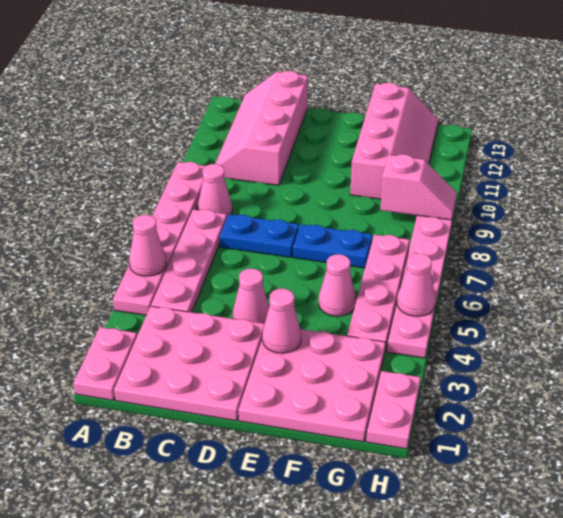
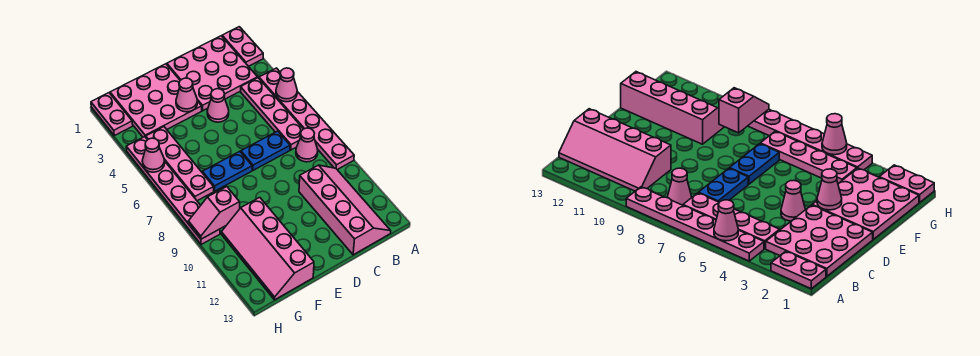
pink cone F5 level 1 -> none

